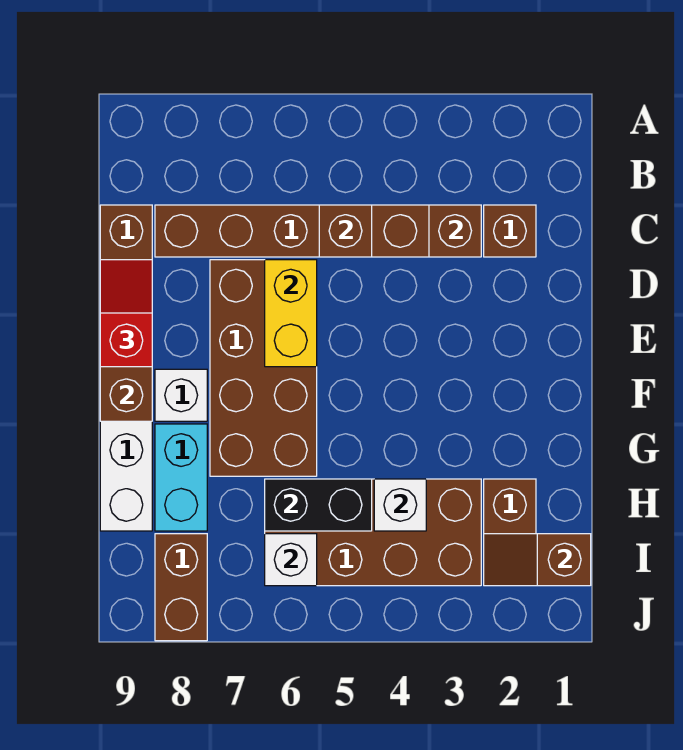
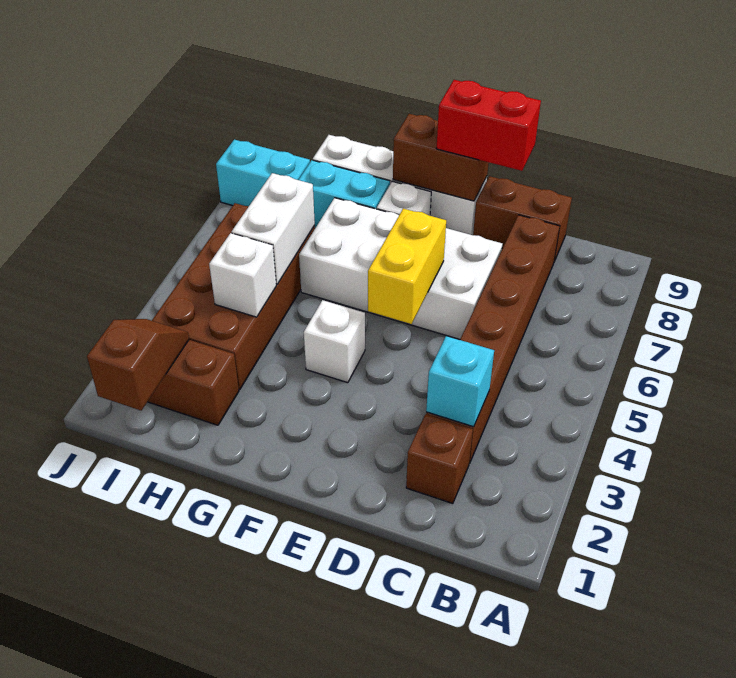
brown brick C3 level 2 -> cyan brick C3 level 2
brown brick C5 level 2 -> none
brown brick D6:G7 level 1 -> white brick D6:G7 level 1
yellow brick D6:E6 level 2 -> yellow brick E5:E6 level 2
red slope D9:E9 level 3 top E -> red brick D9:E9 level 3
black brick H5:H6 level 2 -> white brick H5:H6 level 2
white brick I6 level 2 -> white brick F4 level 1
brown brick I8:J8 level 1 -> cyan brick I8:J8 level 1

